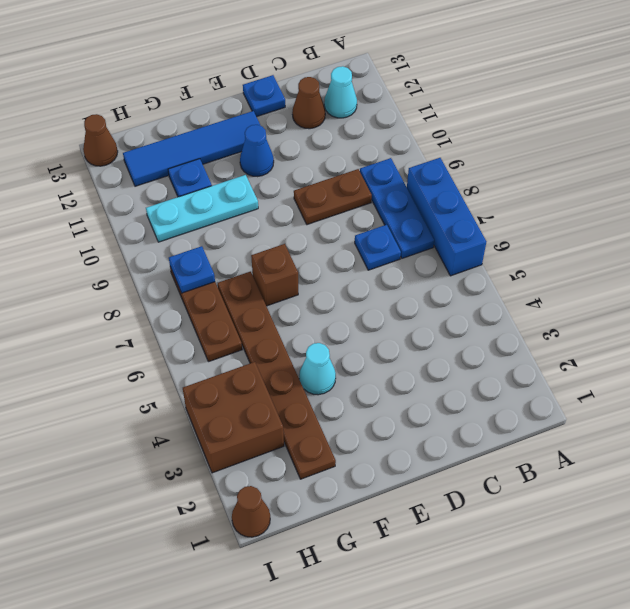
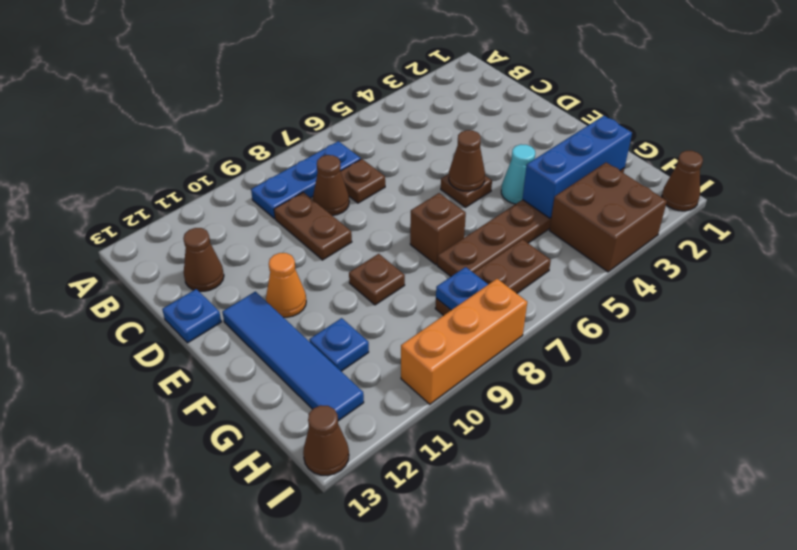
blue brick A6:A8 level 1 -> blue brick G2:G4 level 2
cyan cone B12 level 1 -> none
blue plate C7 level 1 -> brown plate C7 level 1
none -> brown cone C8 level 1
none -> brown plate E5 level 1
none -> brown cone E5 level 2
blue cone E11 level 1 -> orange cone E11 level 1
none -> brown plate F9 level 1
cyan plate F10:H10 level 1 -> none
none -> orange brick I8:I10 level 1

